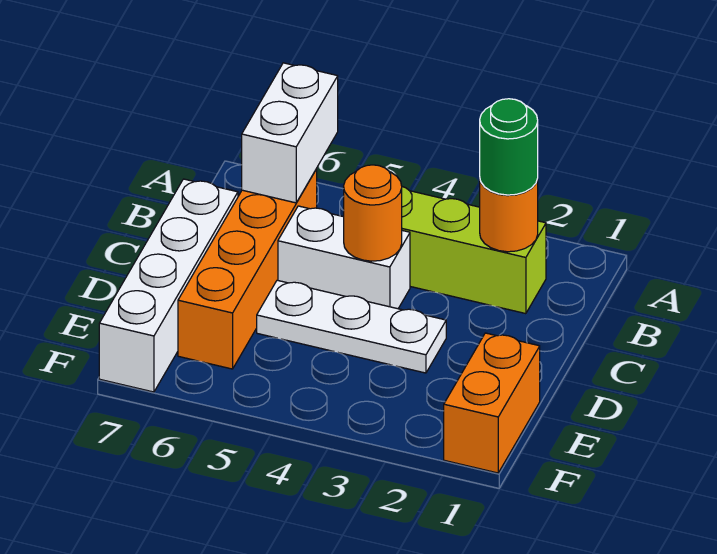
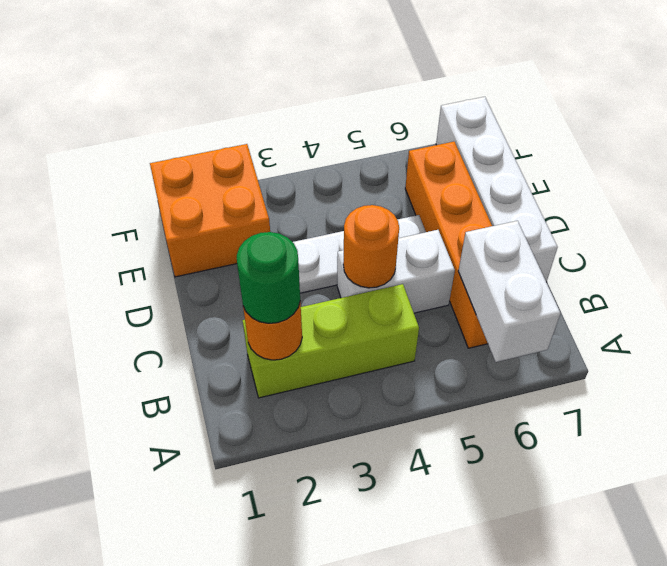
orange brick E1:F1 level 1 -> orange brick E1:F2 level 1

